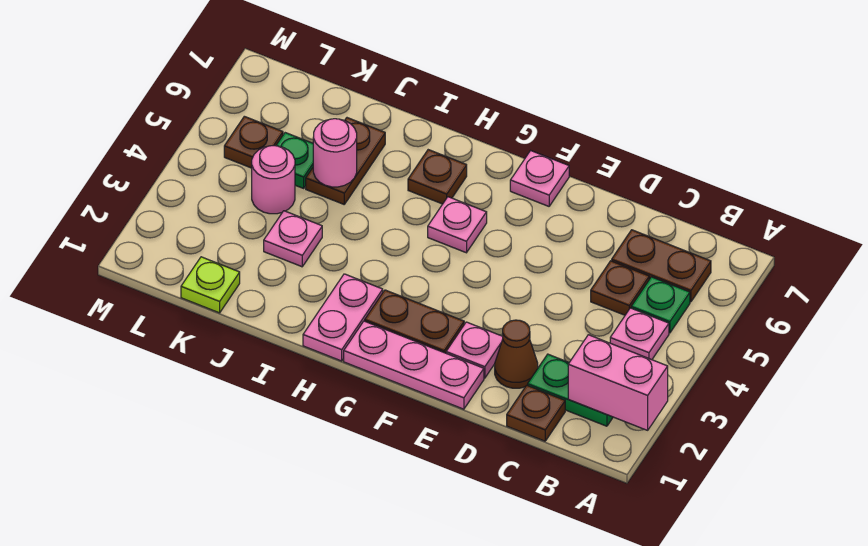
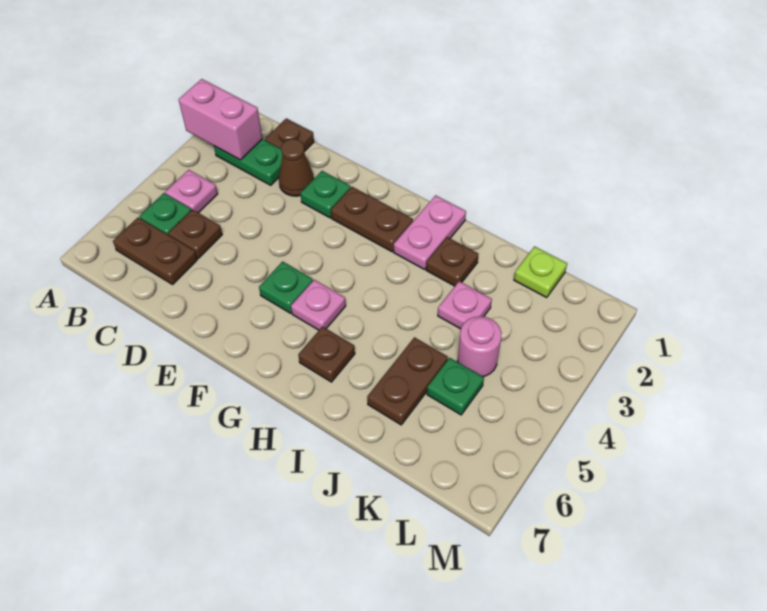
pink plate E1:G1 level 1 -> none
pink plate E2 level 1 -> green plate E2 level 1
none -> green plate F5 level 1
pink plate F7 level 1 -> none
pink round brick J5 level 2 -> none
brown plate L5 level 1 -> brown plate I2 level 1

